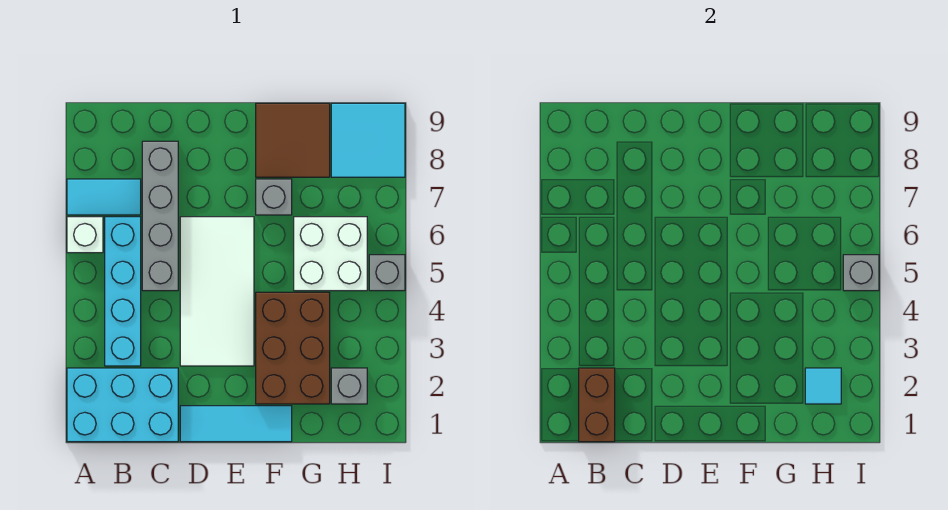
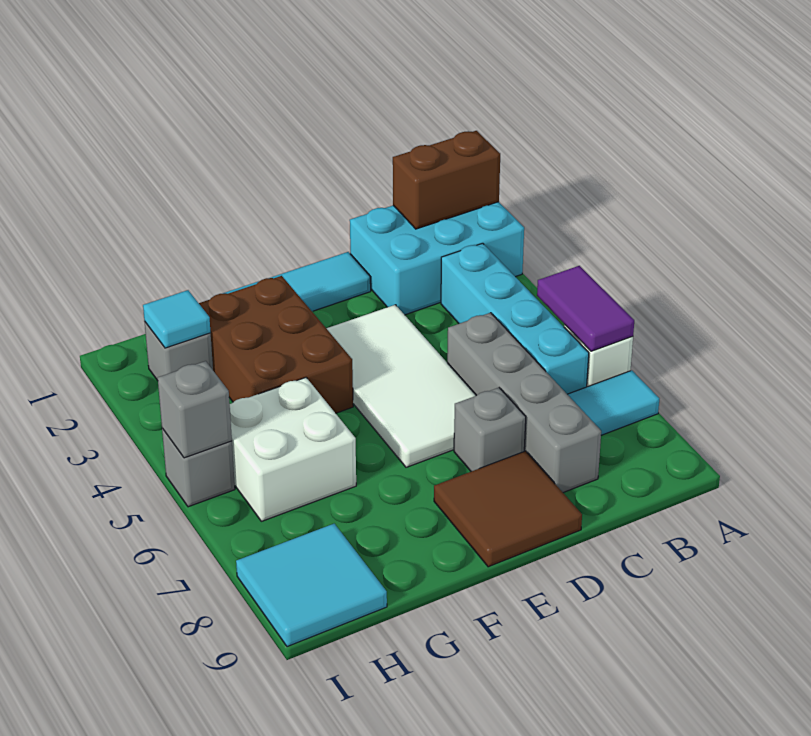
none -> purple tile A5:A6 level 2
brown brick B1:B2 level 2 -> brown brick A1:B1 level 2
grey brick F7 level 1 -> grey brick D7 level 1
brown tile F8:G9 level 1 -> brown tile D8:E9 level 1

